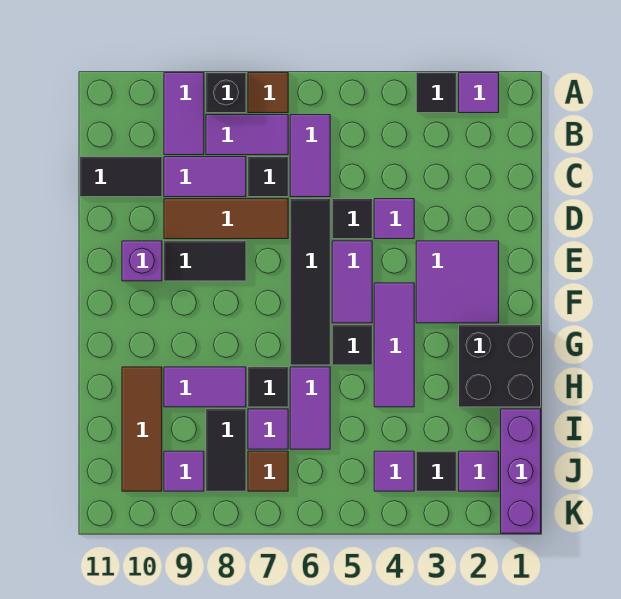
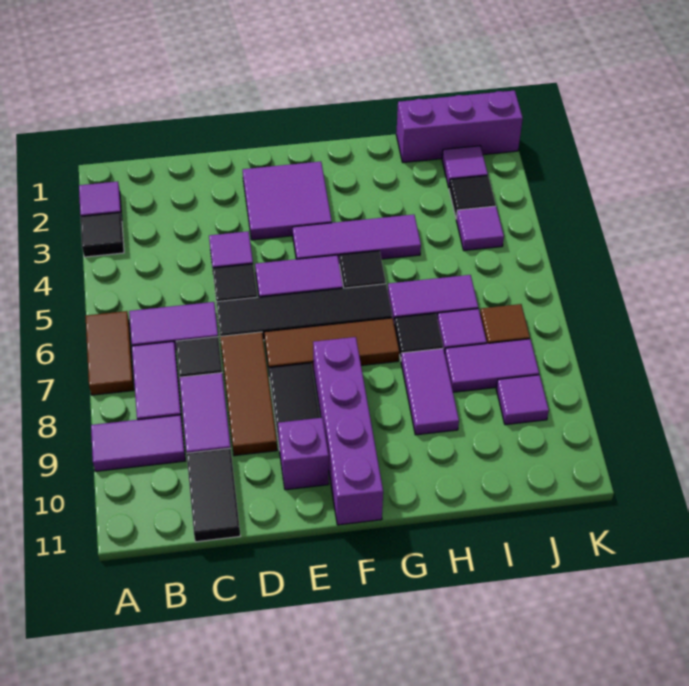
brown tile A7 level 1 -> brown tile A6:A7 level 1
black brick A8 level 1 -> none
none -> purple brick F8:F11 level 1
black brick G1:H2 level 1 -> none
brown tile H10:J10 level 1 -> brown tile E7:G7 level 1
black tile I8:J8 level 1 -> purple tile I8:J8 level 1

